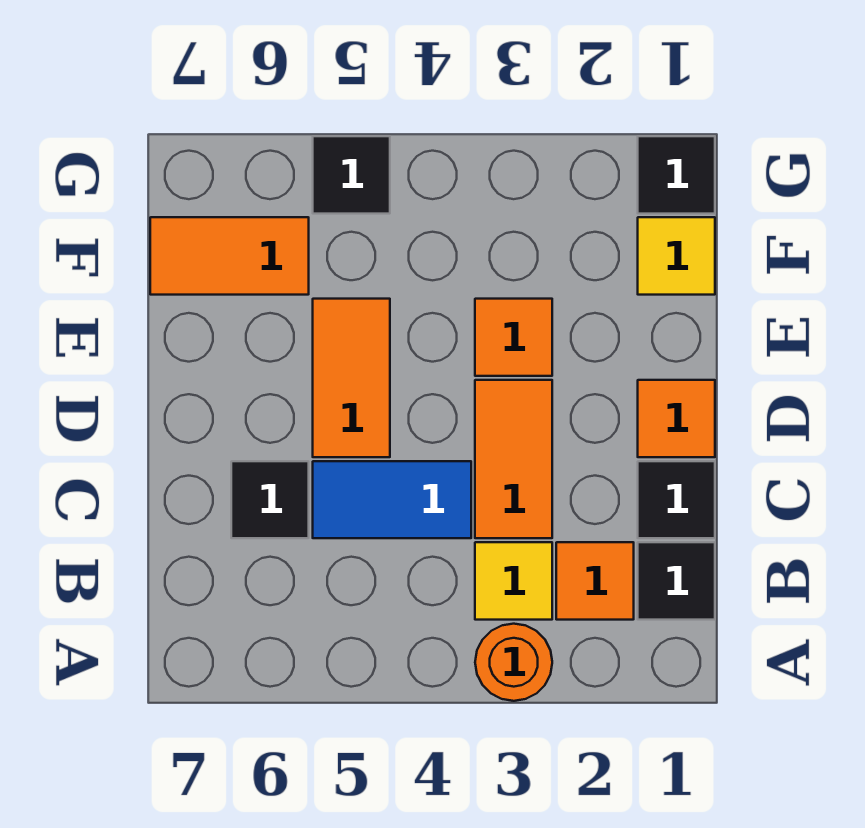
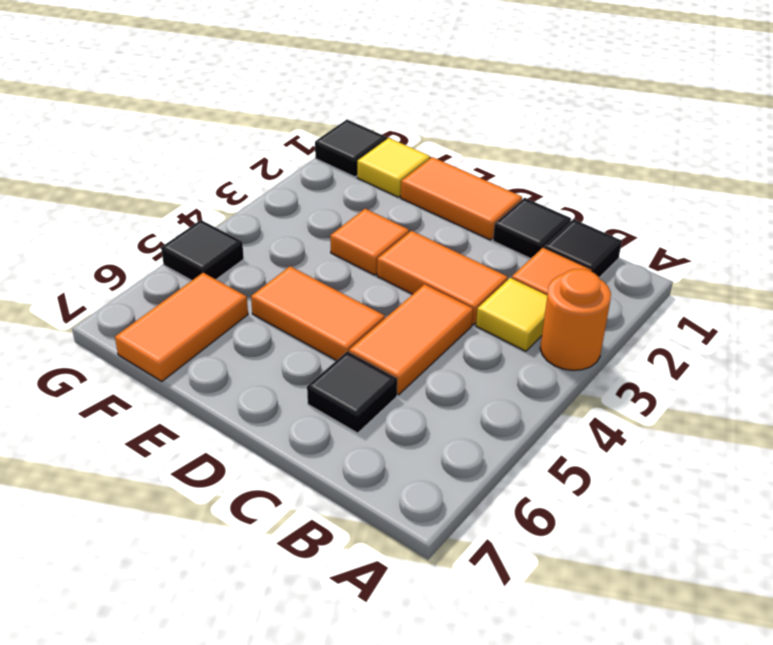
blue tile C4:C5 level 1 -> orange tile C4:C5 level 1
orange tile D1 level 1 -> orange tile D1:E1 level 1

